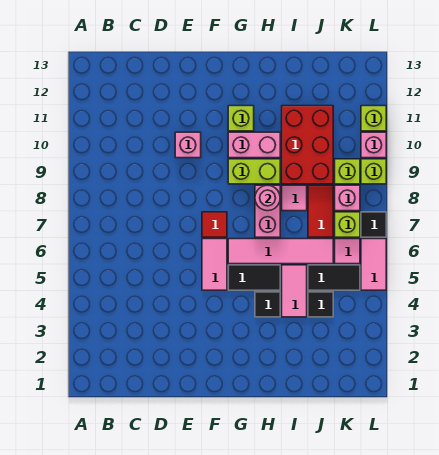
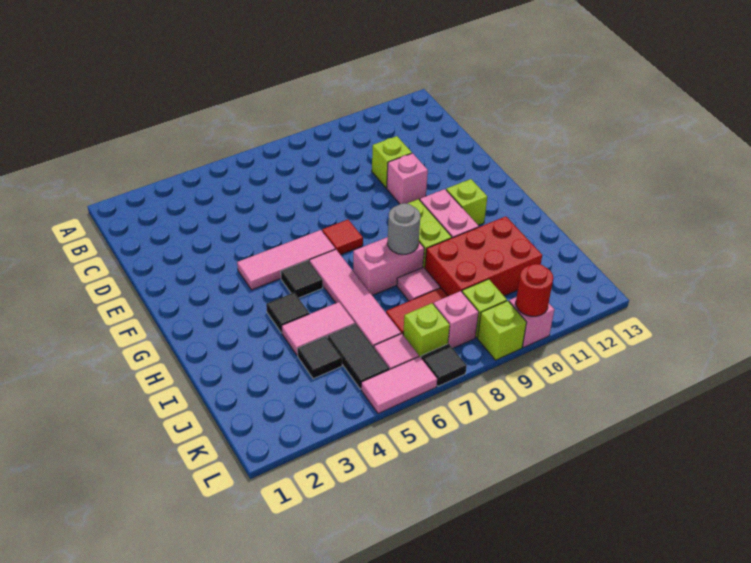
pink tile F5:F6 level 1 -> pink tile F4:F6 level 1
black tile G5:H5 level 1 -> black tile G5 level 1
pink round brick H8 level 2 -> grey round brick H8 level 2
none -> red round brick L10 level 2
lime brick L11 level 1 -> lime brick D10 level 1

